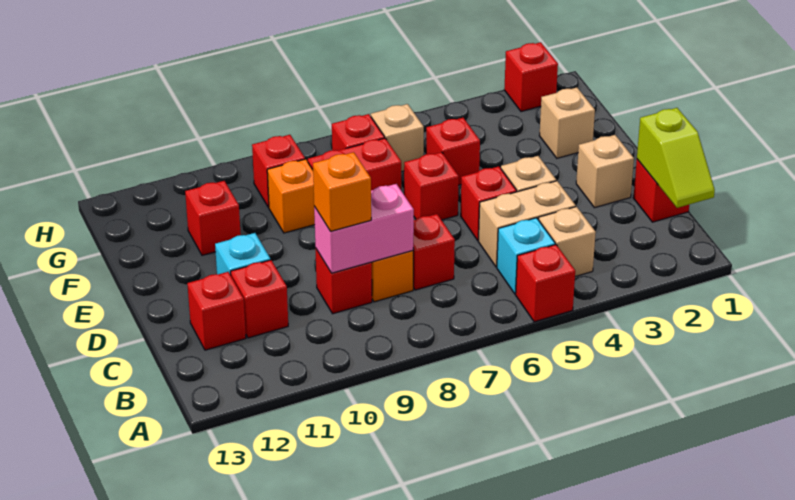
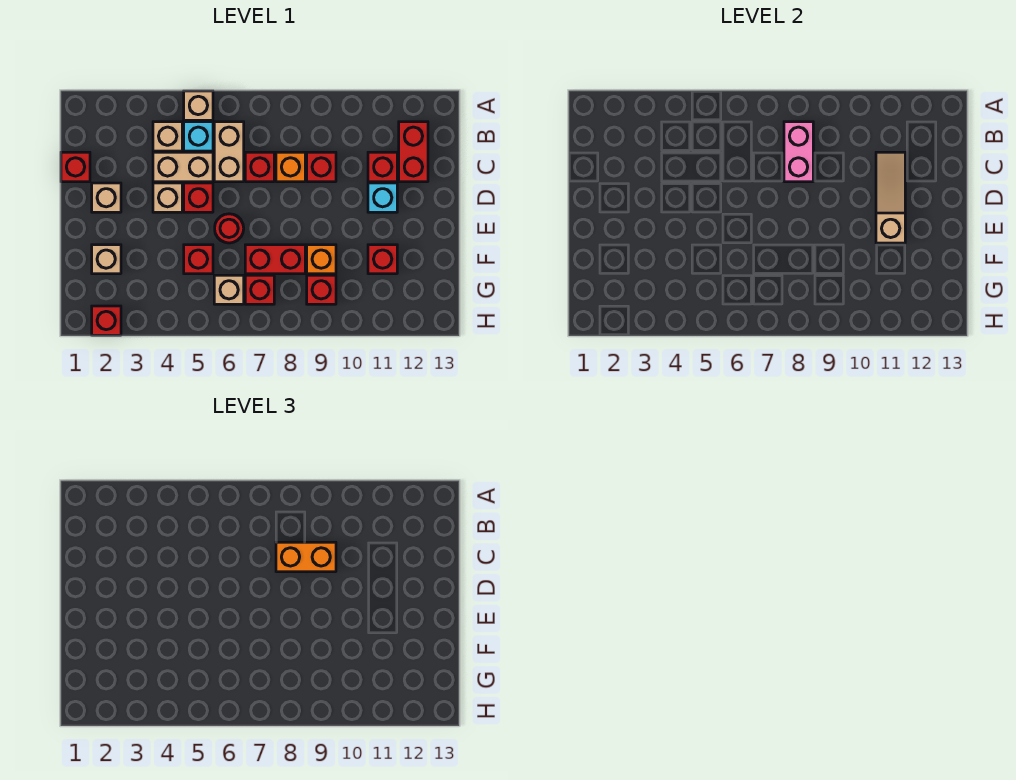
red brick A5 level 1 -> tan brick A5 level 1
lime slope B1:C1 level 2 top C -> none
none -> tan brick B6:C6 level 1
pink brick C8:C9 level 2 -> pink brick B8:C8 level 2
orange brick C9 level 3 -> orange brick C8:C9 level 3
none -> tan slope C11:E11 level 2 top E
red brick C12 level 1 -> red brick B12:C12 level 1
red brick E6 level 1 -> red round brick E6 level 1

